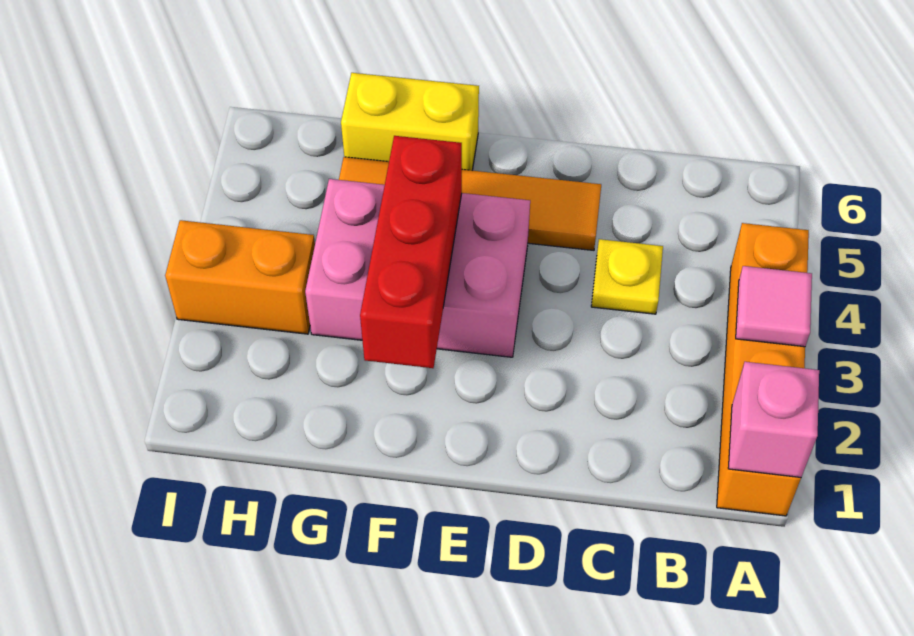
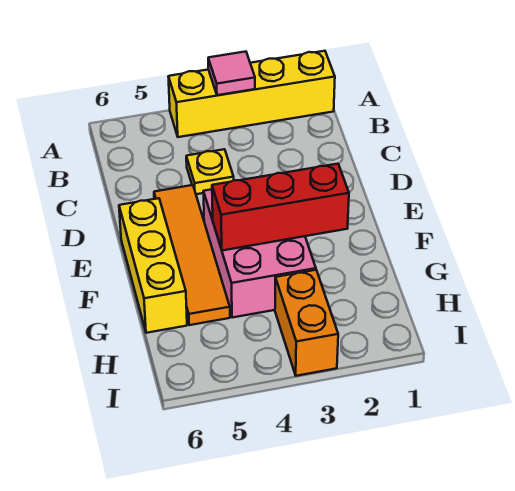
orange brick A1:A4 level 1 -> yellow brick A1:A4 level 1
pink brick A1 level 2 -> none
yellow brick F6:G6 level 1 -> yellow brick E6:G6 level 1

